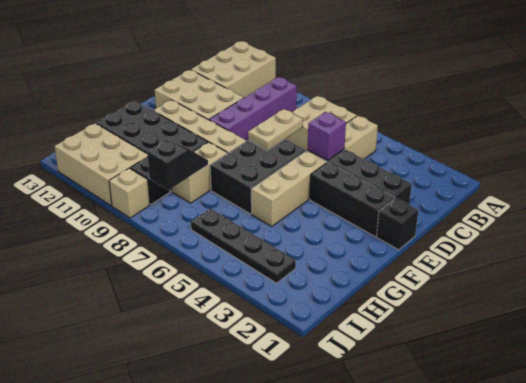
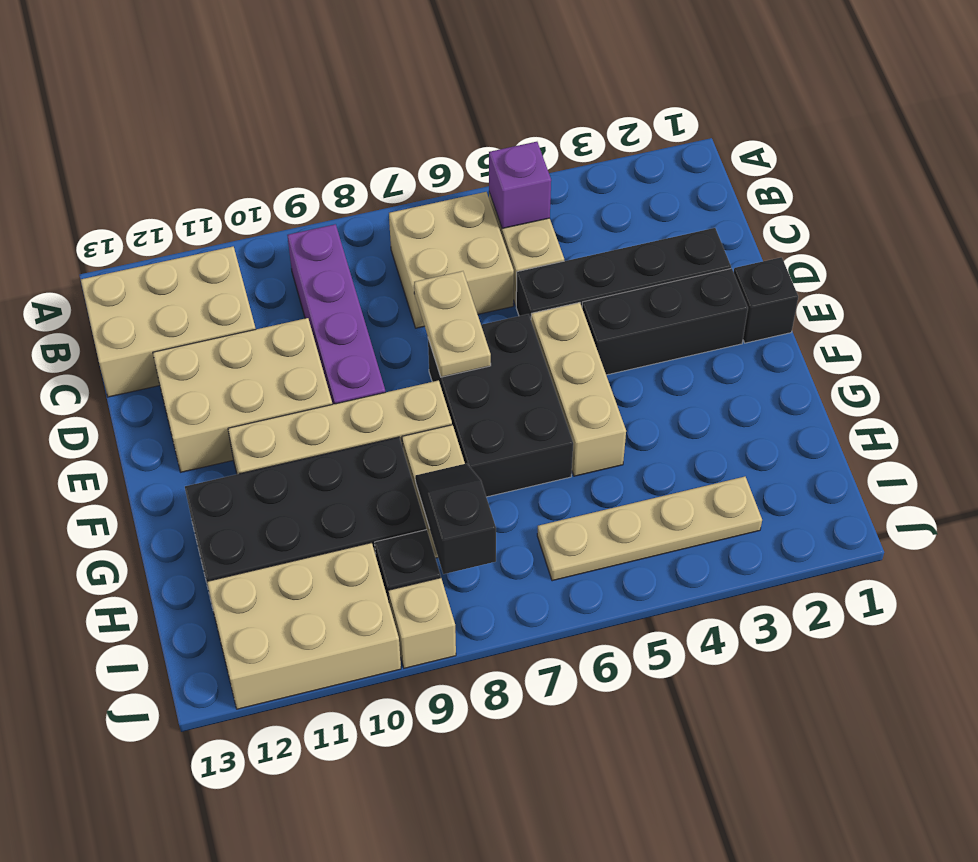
tan brick A11:C12 level 1 -> tan brick B11:C13 level 1
purple brick D5 level 2 -> purple brick B5 level 2
black plate I3:I6 level 1 -> tan plate I3:I6 level 1

